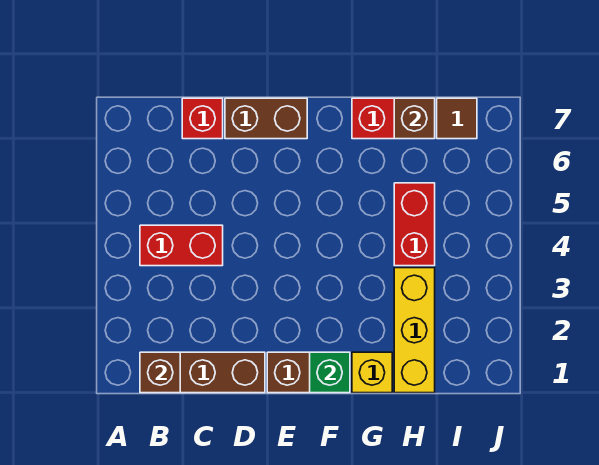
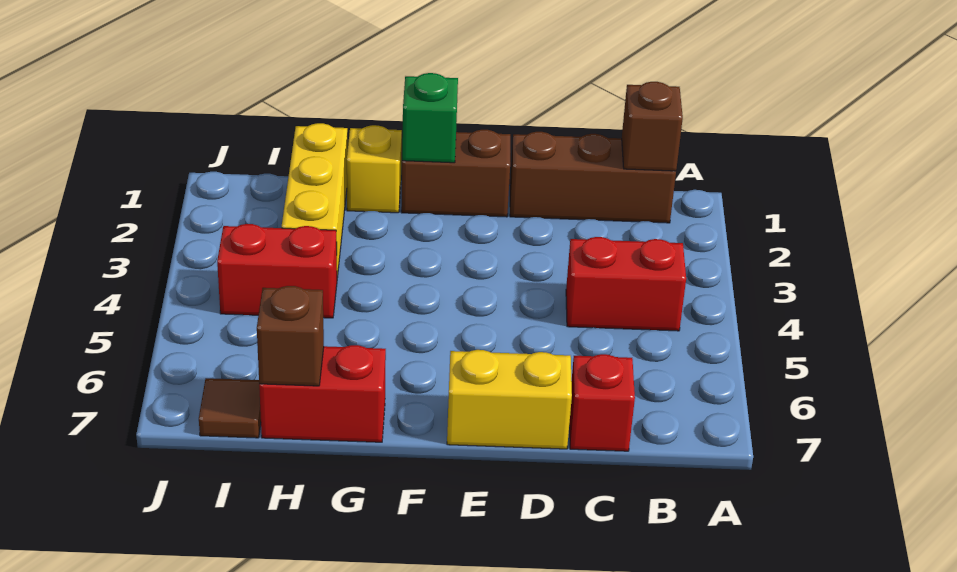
brown brick D7:E7 level 1 -> yellow brick D7:E7 level 1
red brick H4:H5 level 1 -> red brick H4:I4 level 1

